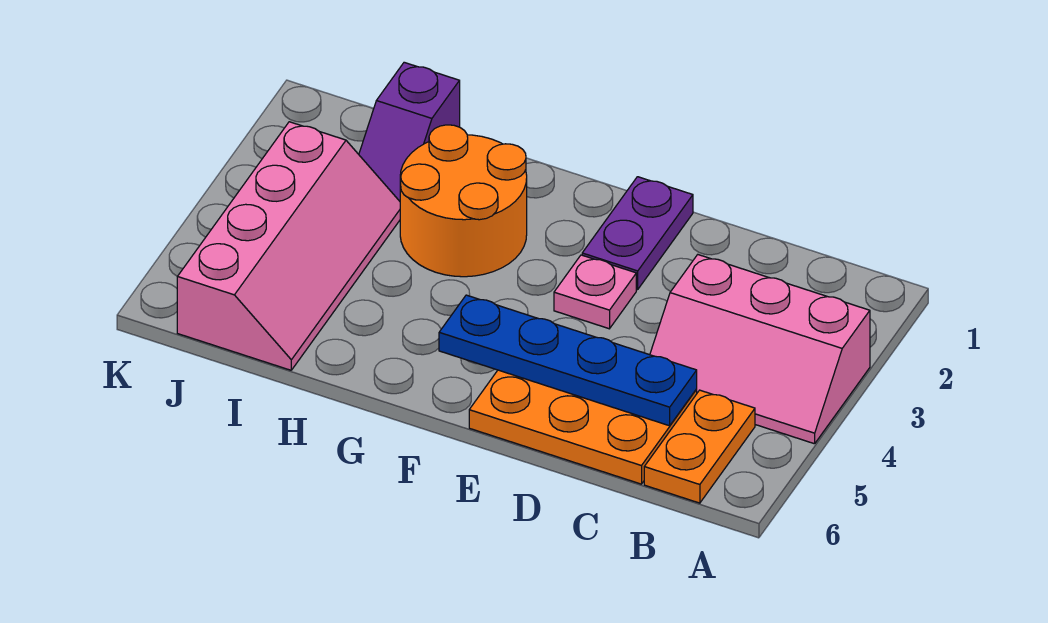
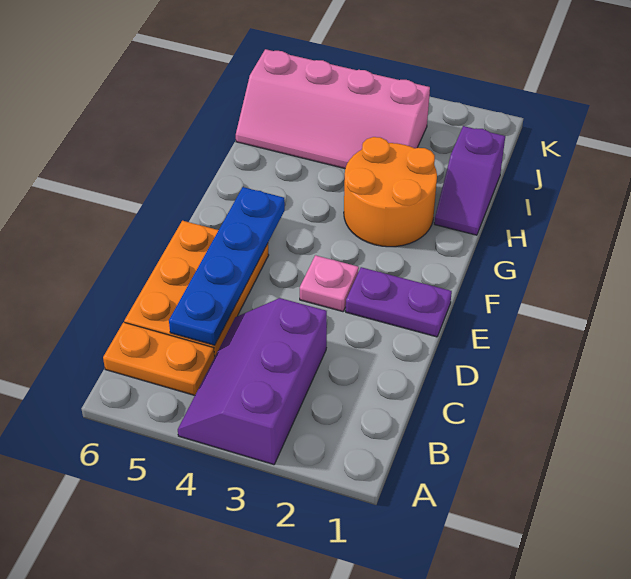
pink slope A3:C4 level 1 top 3 -> purple slope A3:C4 level 1 top 3
purple slope I1:I2 level 1 top 1 -> purple slope H1:I1 level 1 top I

